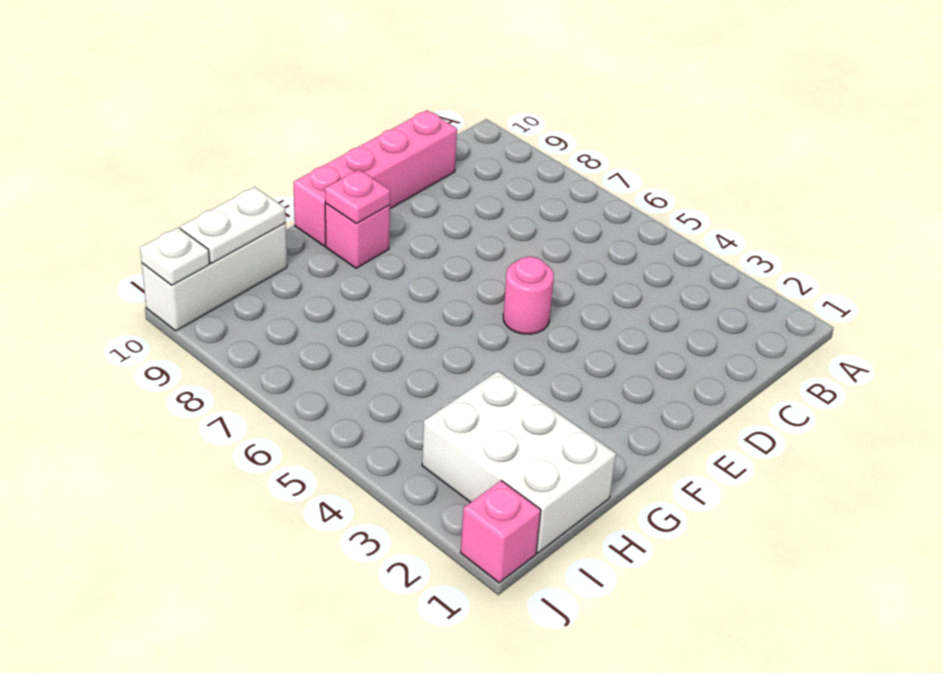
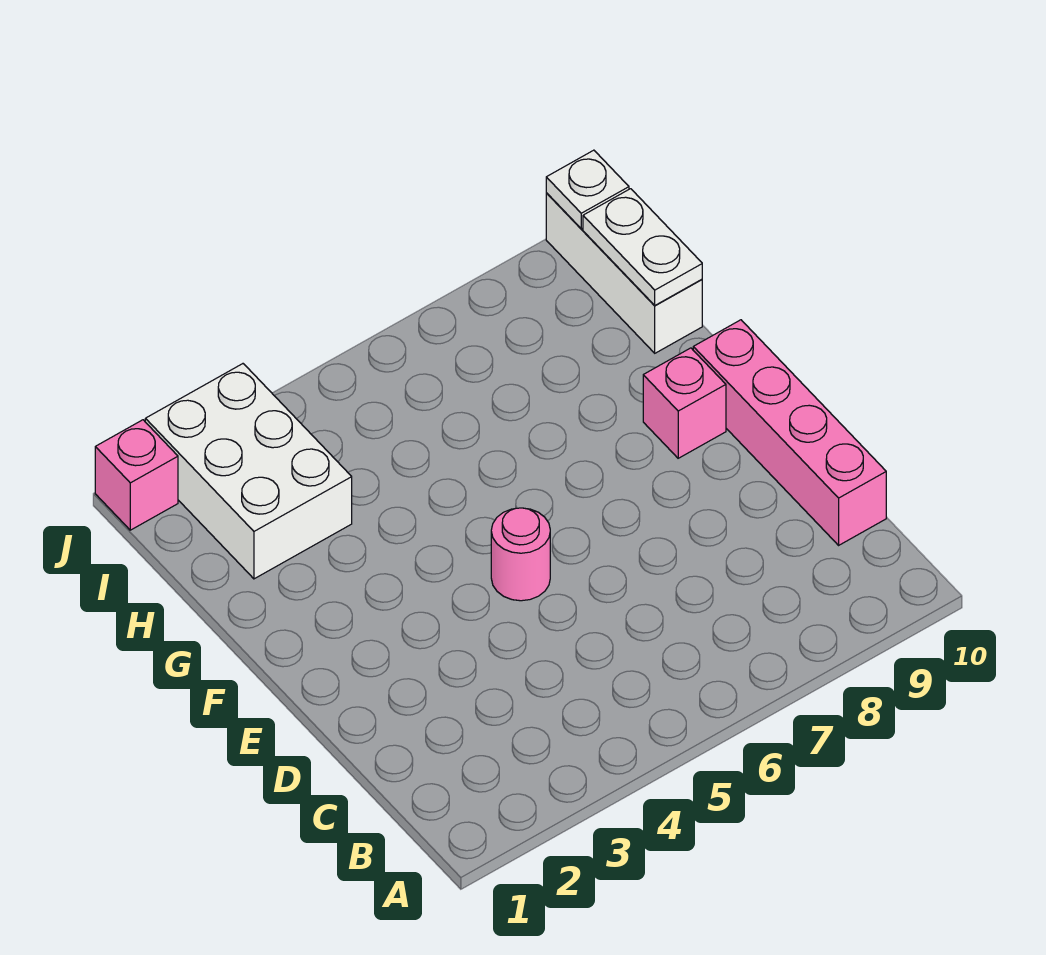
pink plate F9 level 2 -> none
white brick H1:I3 level 1 -> white brick H2:J3 level 1

